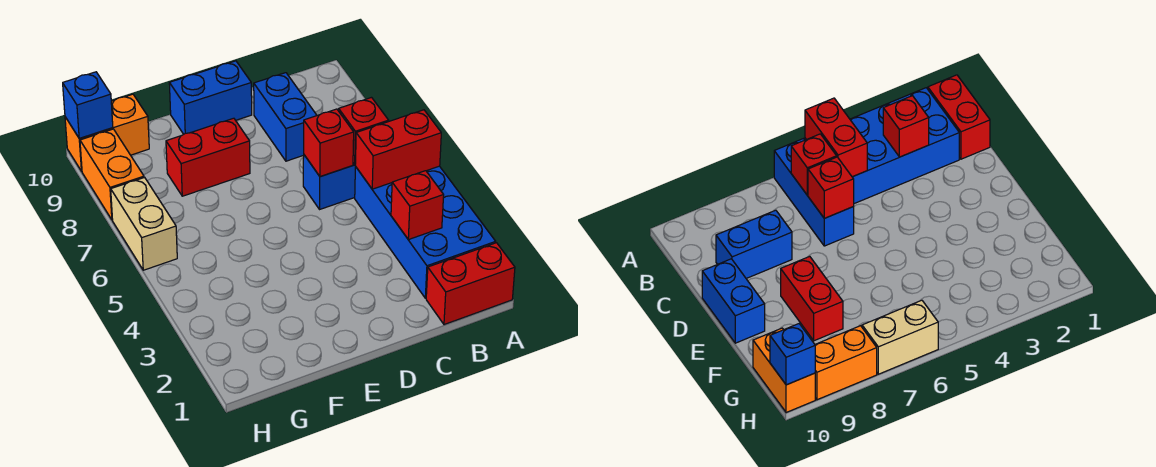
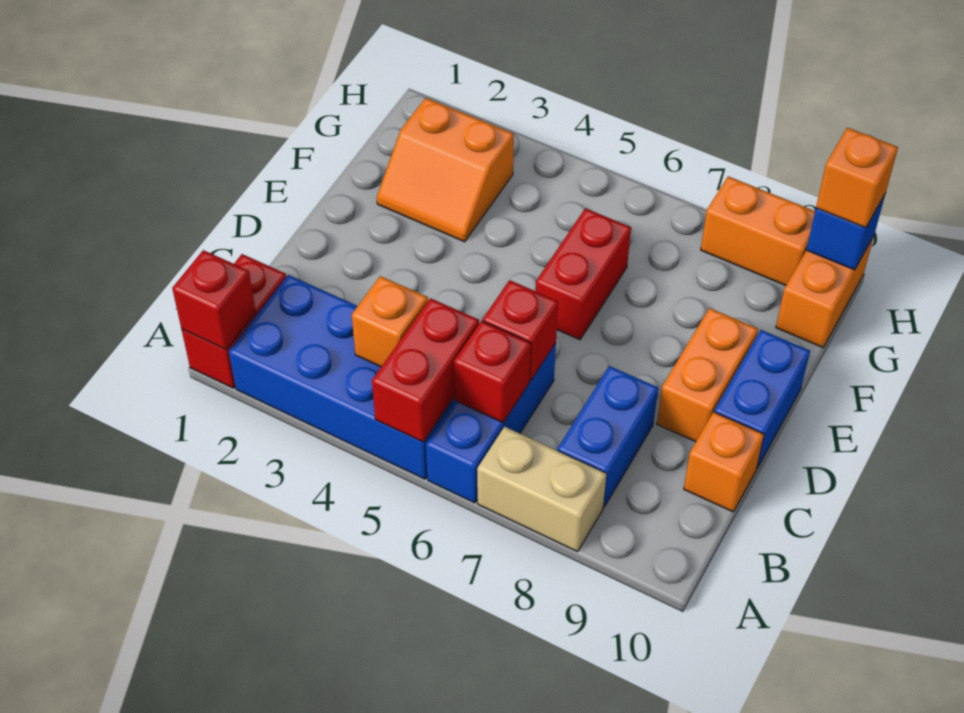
red brick B3 level 2 -> red brick A1 level 2
none -> orange brick B4 level 2
blue brick C8:C9 level 1 -> blue brick B8:C8 level 1
none -> orange brick C10 level 1
none -> orange brick D9:E9 level 1
red brick E8:F8 level 1 -> red brick E6:F6 level 1
none -> orange slope F2:G3 level 1 top G
tan brick H6:H7 level 1 -> tan brick A7:A8 level 1
none -> orange brick H10 level 3

